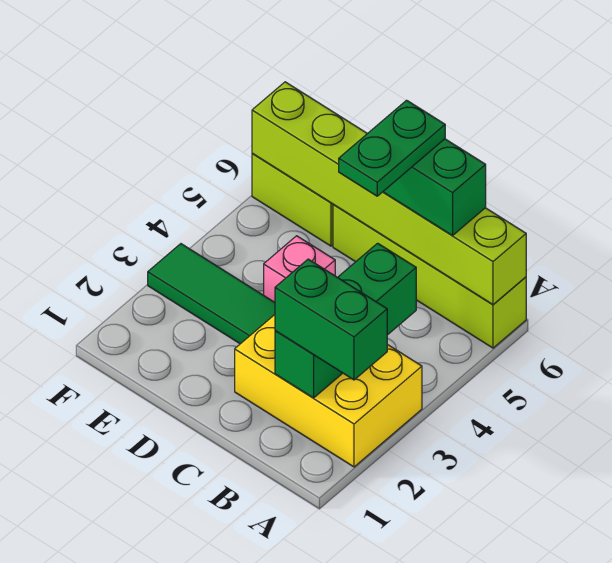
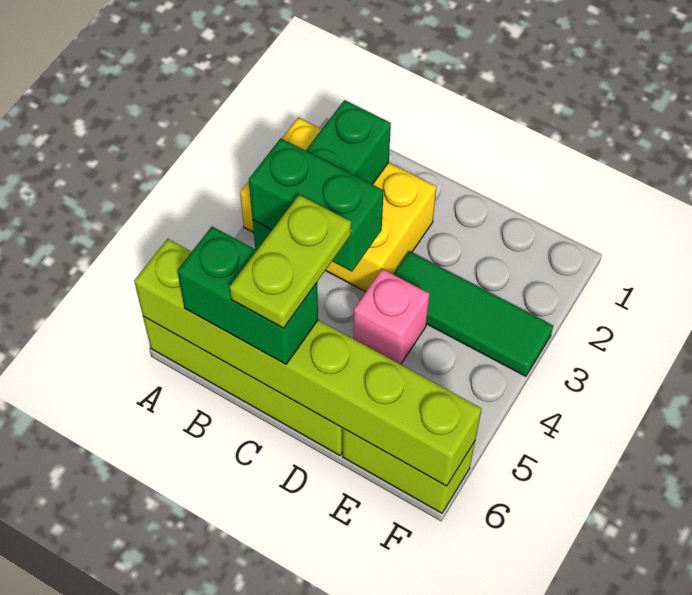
green brick A2:B2 level 3 -> green brick B4:C4 level 3
green plate C5:C6 level 4 -> lime plate C5:C6 level 4

